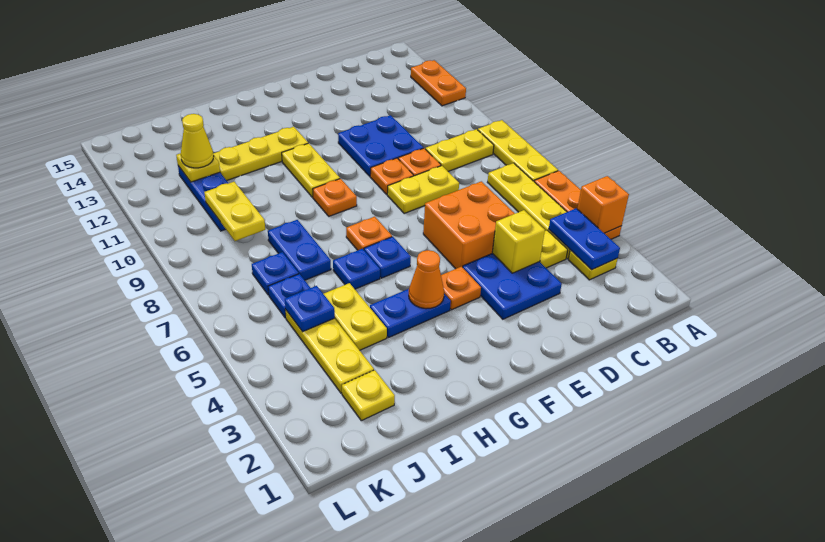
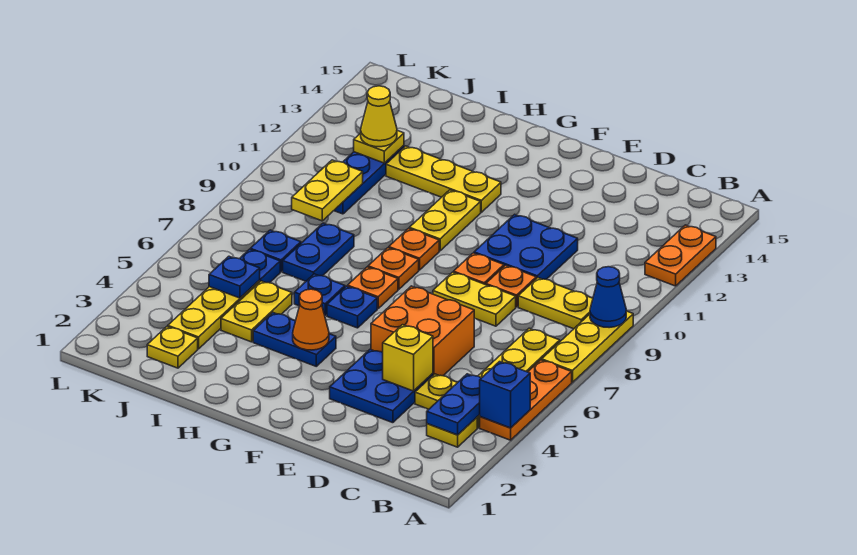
orange brick A4 level 2 -> blue brick A4 level 2
none -> blue cone A9 level 2
orange plate F4 level 1 -> orange plate G8 level 1

